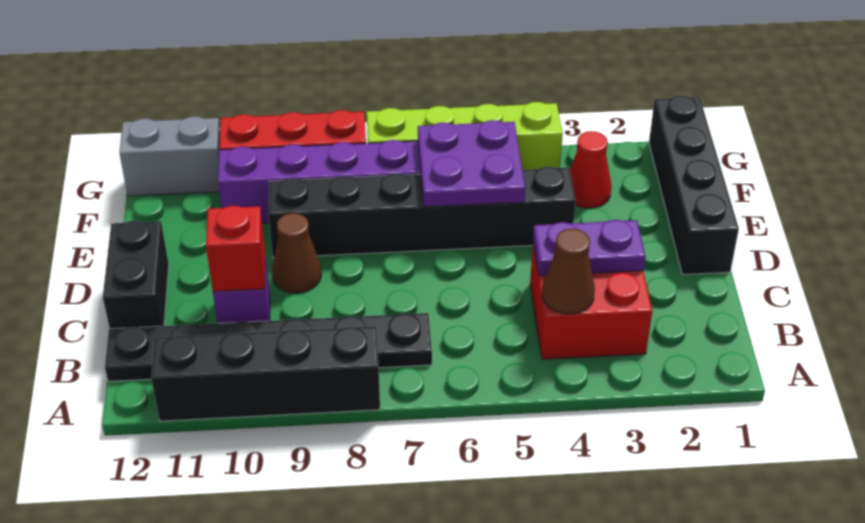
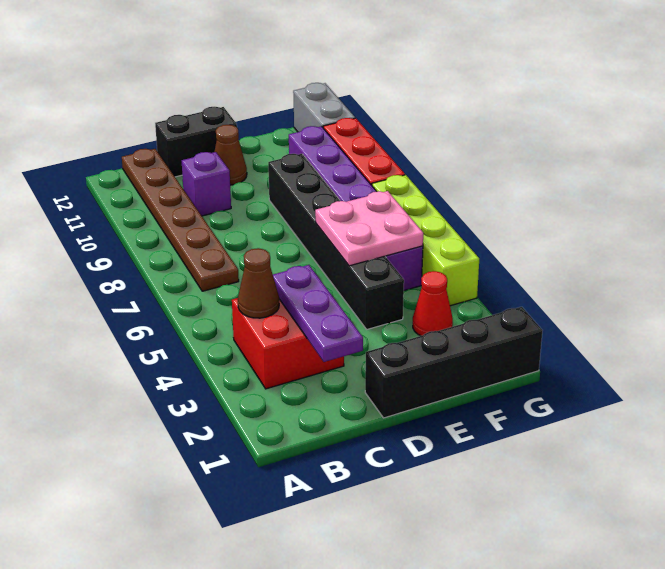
black brick A8:A11 level 1 -> none
black plate B7:B12 level 1 -> brown plate B7:B12 level 1
purple plate C3:C4 level 2 -> purple plate C2:C4 level 2
red brick C10 level 2 -> none
brown cone D9 level 1 -> brown cone D11 level 1
purple plate E5:F6 level 2 -> pink plate E5:F6 level 2

